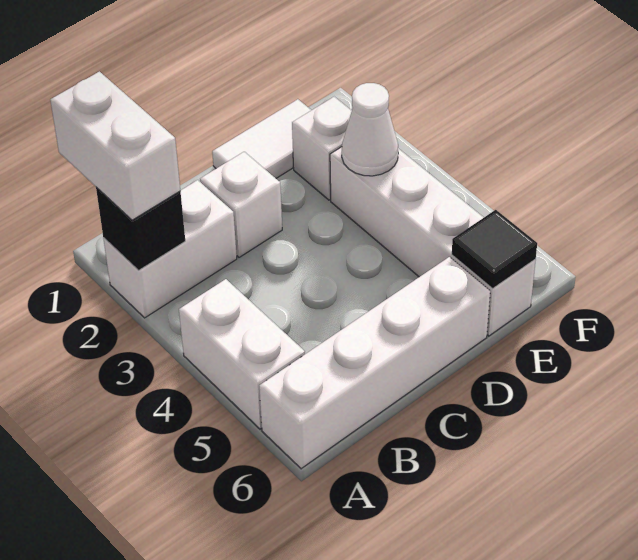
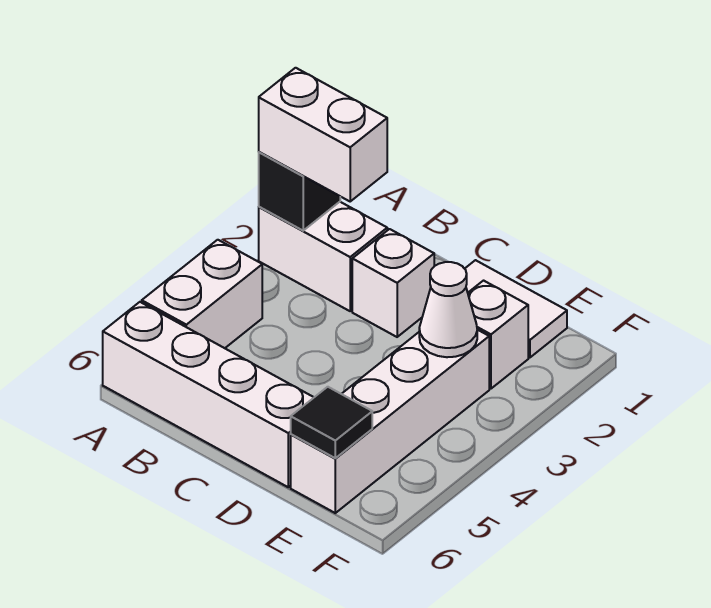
white brick A1:A2 level 3 -> white brick A2:B2 level 3

